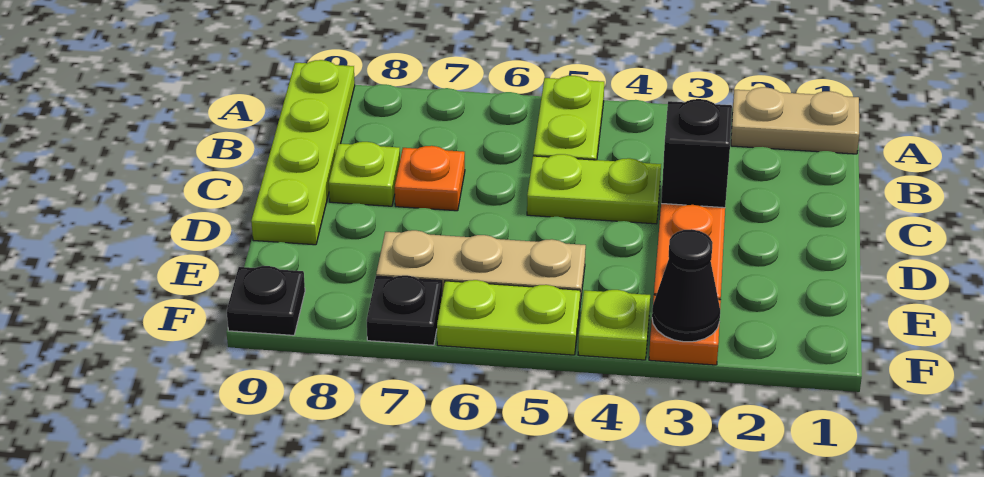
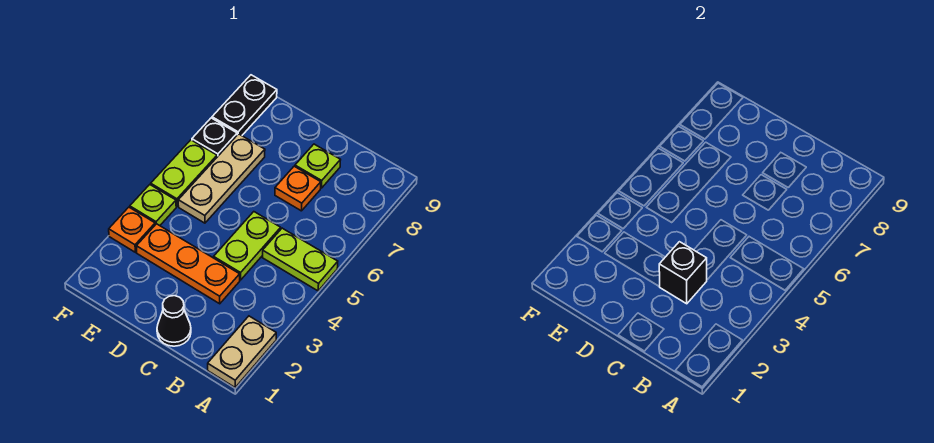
lime plate A9:D9 level 1 -> none
black cone F3 level 2 -> black cone C1 level 1
black plate F9 level 1 -> black plate F8:F9 level 1

